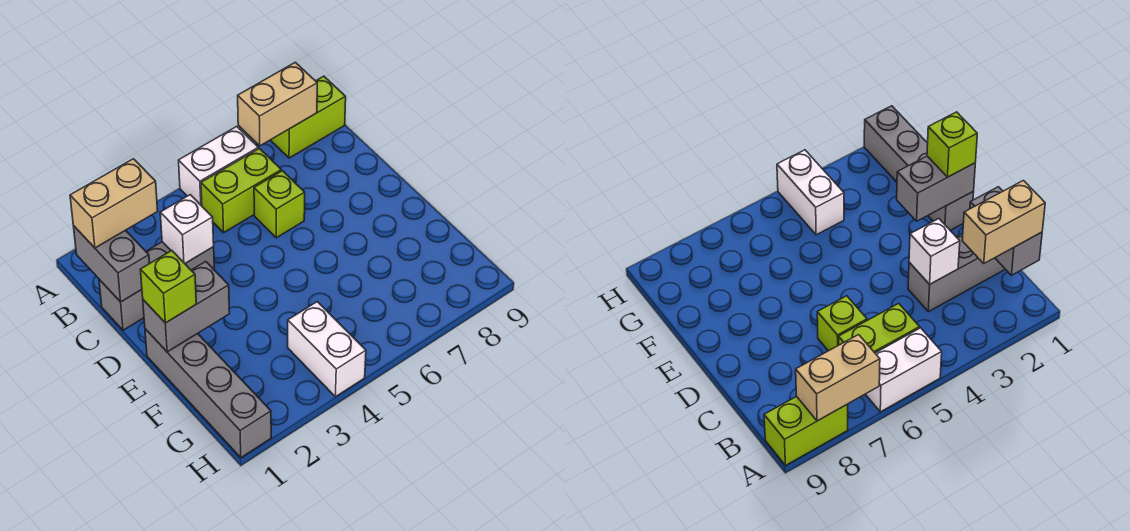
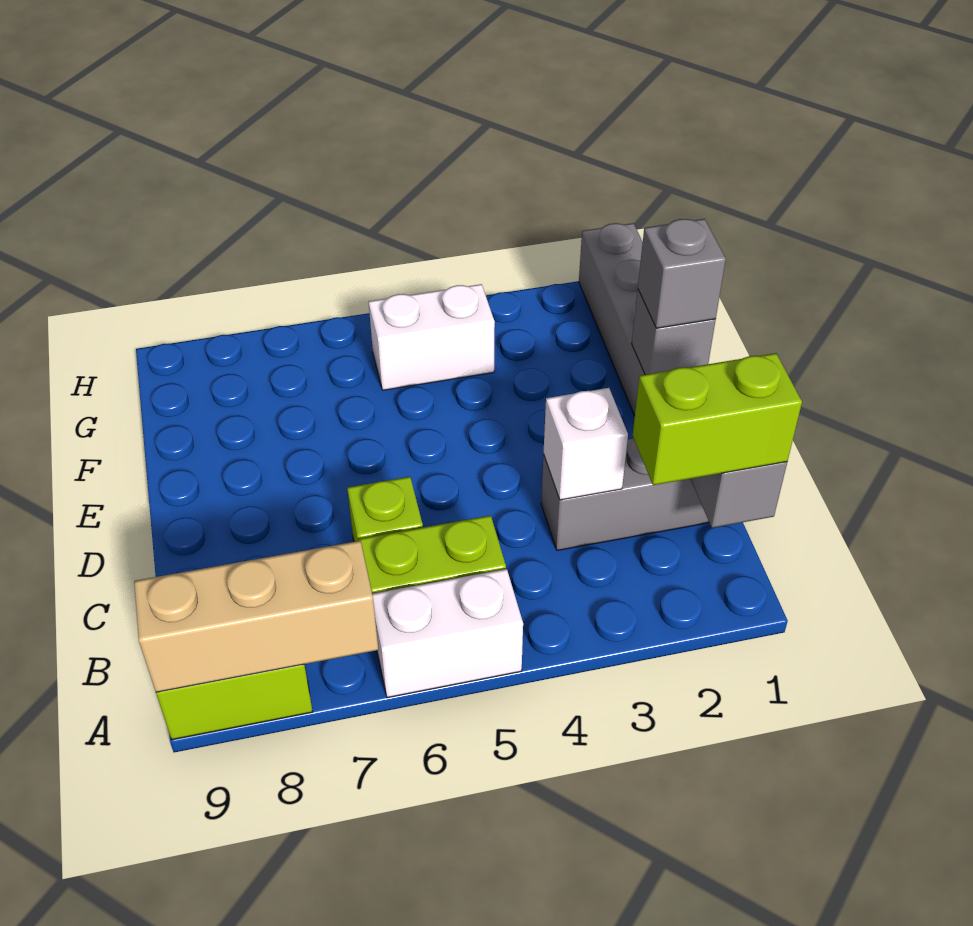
tan brick A7:A8 level 2 -> tan brick A7:A9 level 2
tan brick B1:B2 level 3 -> lime brick B1:B2 level 3
grey brick E1:E2 level 2 -> grey brick E1 level 2
lime brick E1 level 3 -> grey brick E1 level 3
white brick G4:H4 level 1 -> white brick G4:G5 level 1

